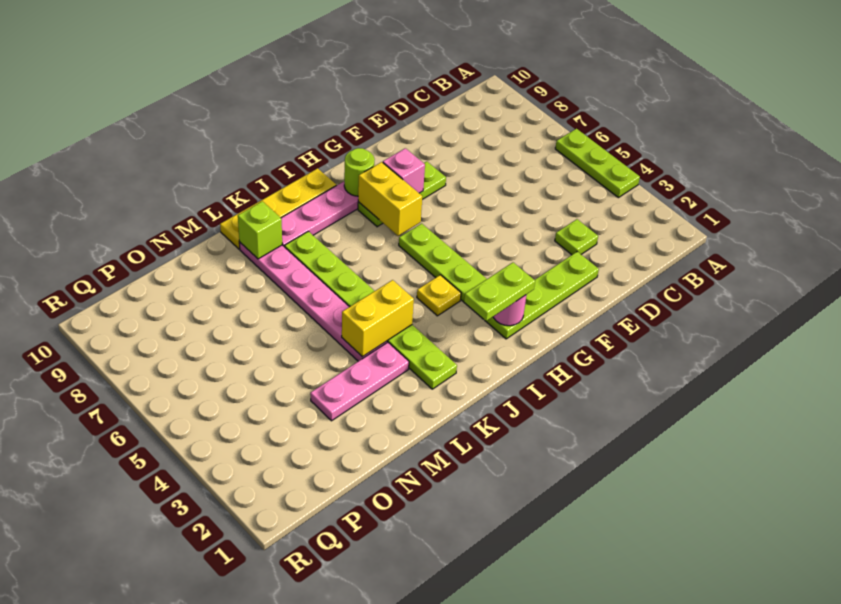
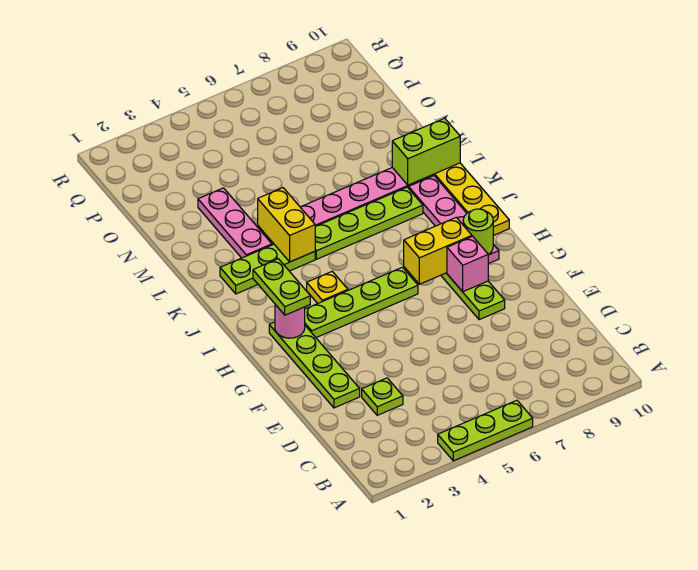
lime brick L9 level 2 -> lime brick L9:L10 level 2

